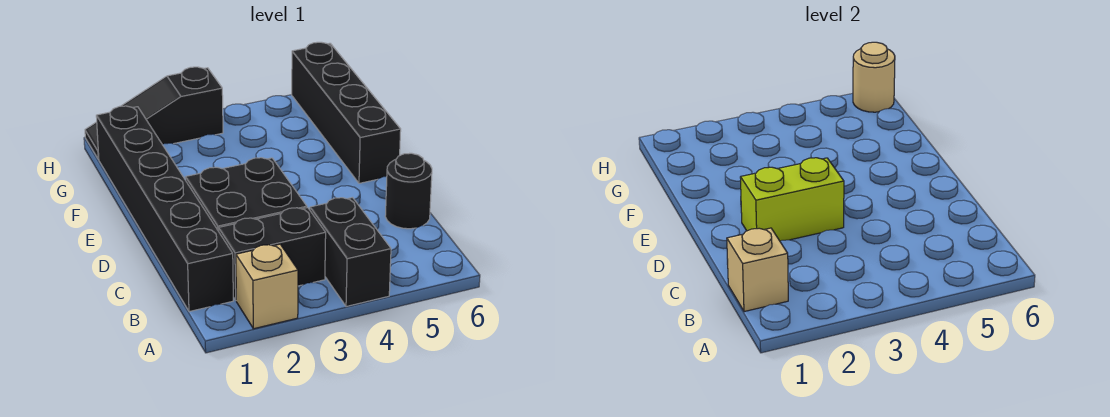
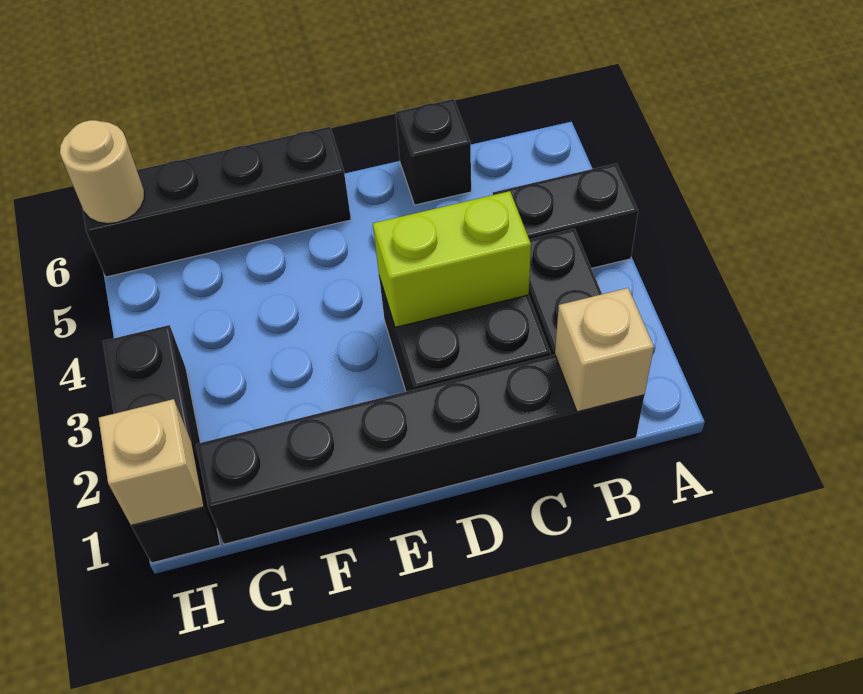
tan brick A2 level 1 -> tan brick H1 level 2
black round brick C6 level 1 -> black brick C6 level 1
lime brick D2:D3 level 2 -> lime brick C3:D3 level 2
black slope H1:H3 level 1 top 3 -> black brick H1:H3 level 1

